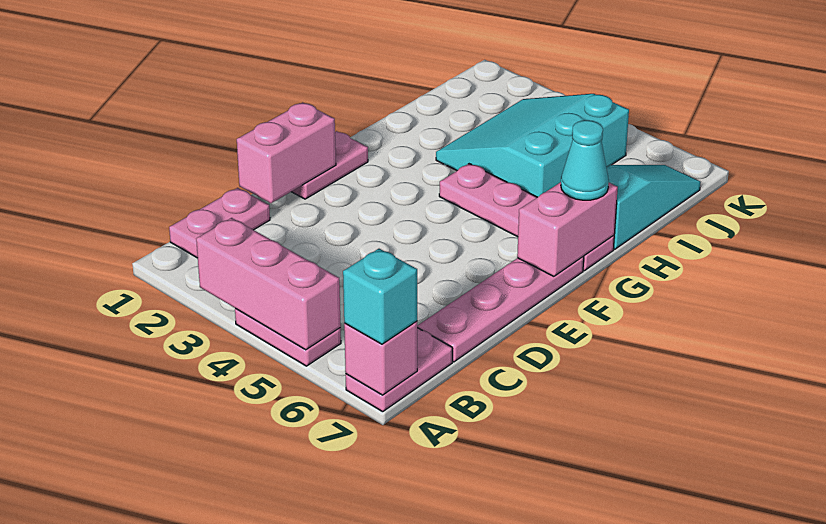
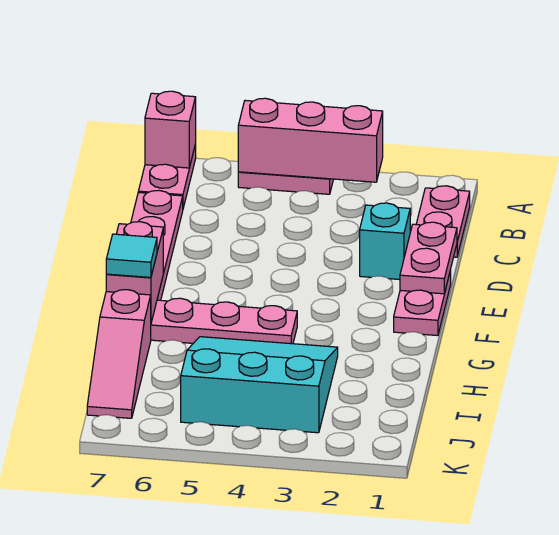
cyan brick A7 level 3 -> cyan brick D2 level 1
pink brick D1:E1 level 2 -> pink plate D1:E1 level 2
cyan cone G7 level 3 -> cyan tile G7 level 3
cyan slope H3:J5 level 1 top 5 -> cyan slope H3:J5 level 1 top J
cyan slope H7:J7 level 1 top H -> pink slope H7:J7 level 1 top H

